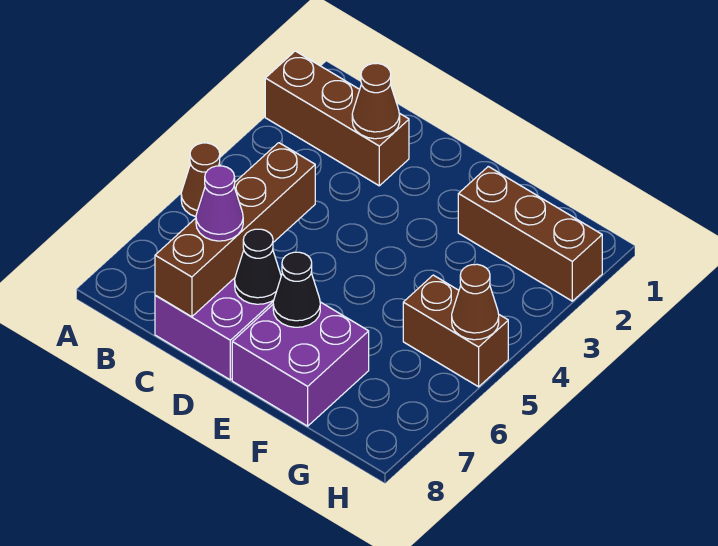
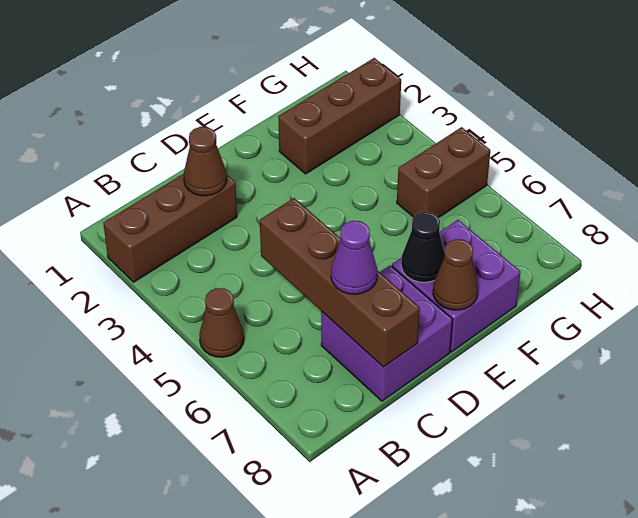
black cone D7 level 2 -> none
brown cone H5 level 2 -> brown cone E8 level 2

